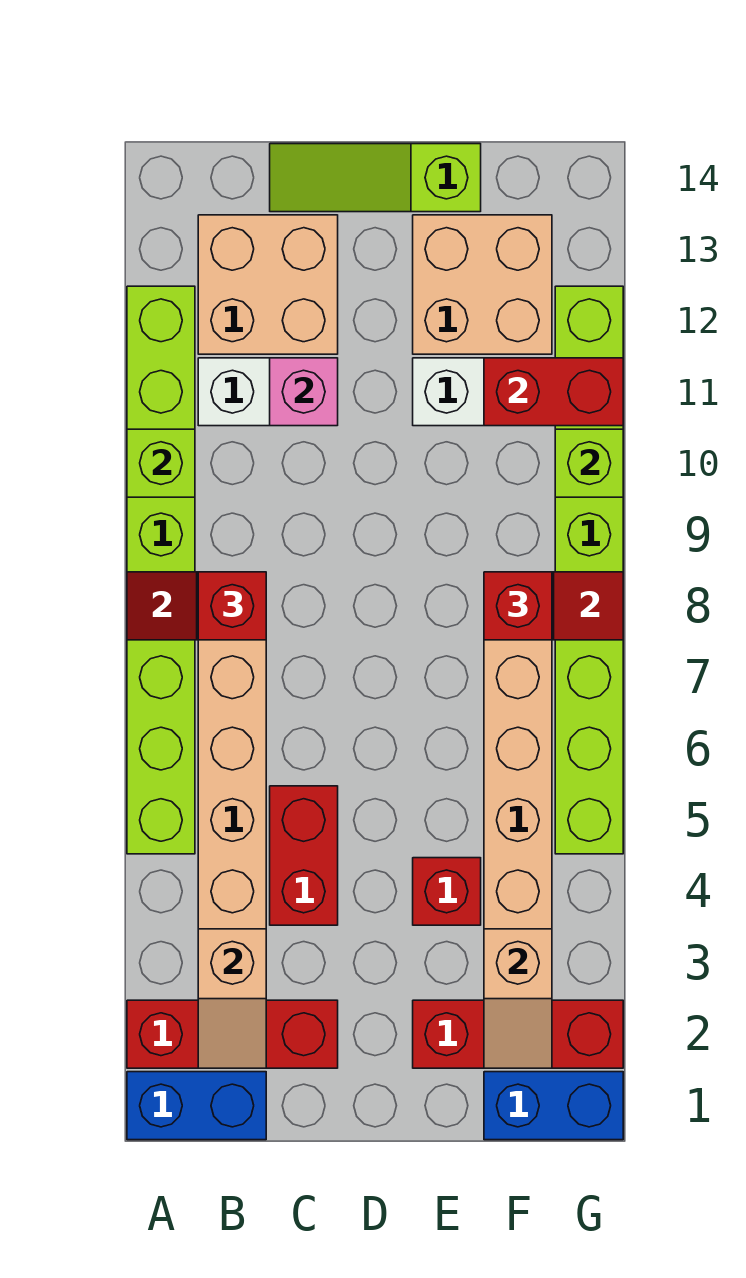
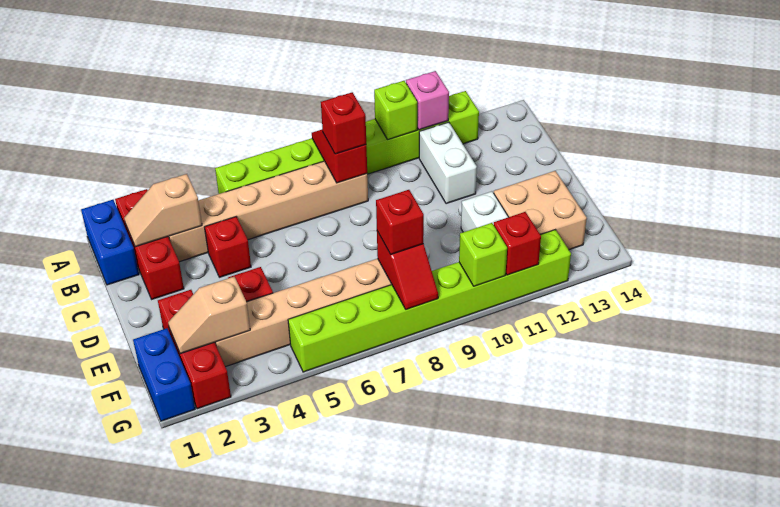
tan brick B12:C13 level 1 -> none
red brick C4:C5 level 1 -> red brick C4 level 1
pink brick C11 level 2 -> pink brick A11 level 2
lime slope C14:E14 level 1 top E -> none
red brick F11:G11 level 2 -> red brick G11 level 2

